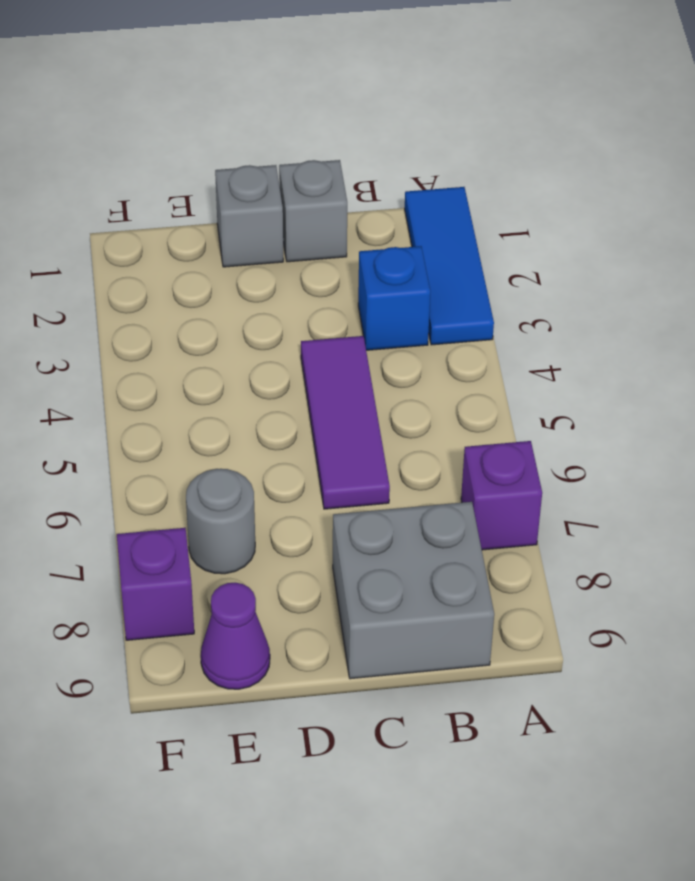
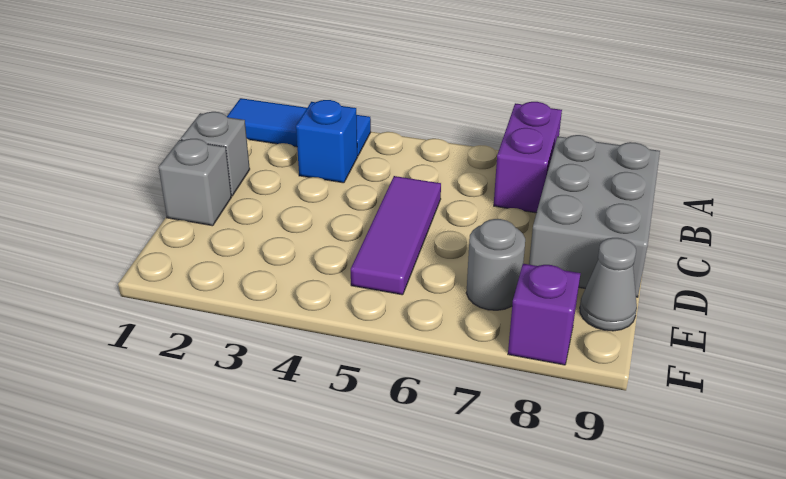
purple brick A7 level 1 -> purple brick A7:B7 level 1
grey brick B8:C9 level 1 -> grey brick B8:D9 level 1
purple tile C4:C6 level 1 -> purple tile C5:E5 level 1
purple cone E9 level 1 -> grey cone E9 level 1

